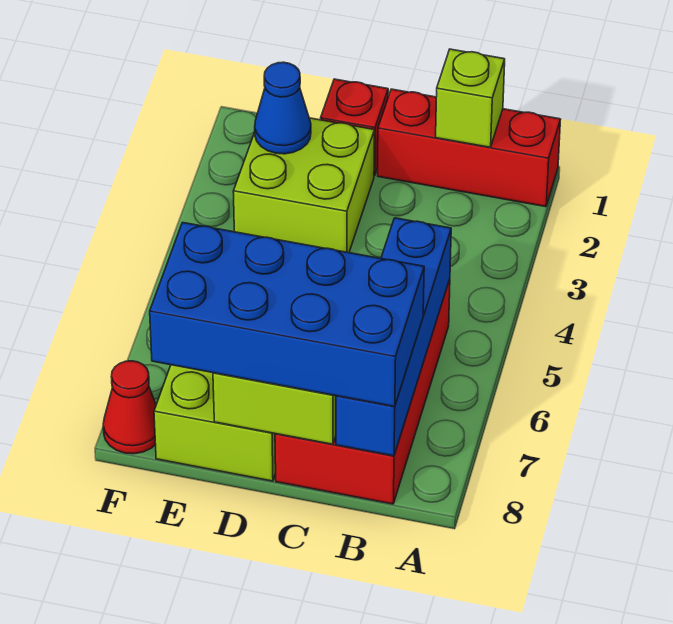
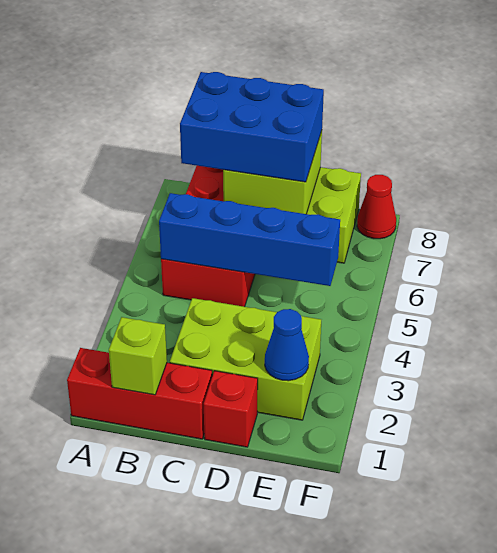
blue brick B5:B8 level 2 -> blue brick B5:E5 level 2
blue brick B7:E8 level 3 -> blue brick B7:D8 level 3
lime brick D2:E3 level 1 -> lime brick C2:E3 level 1

